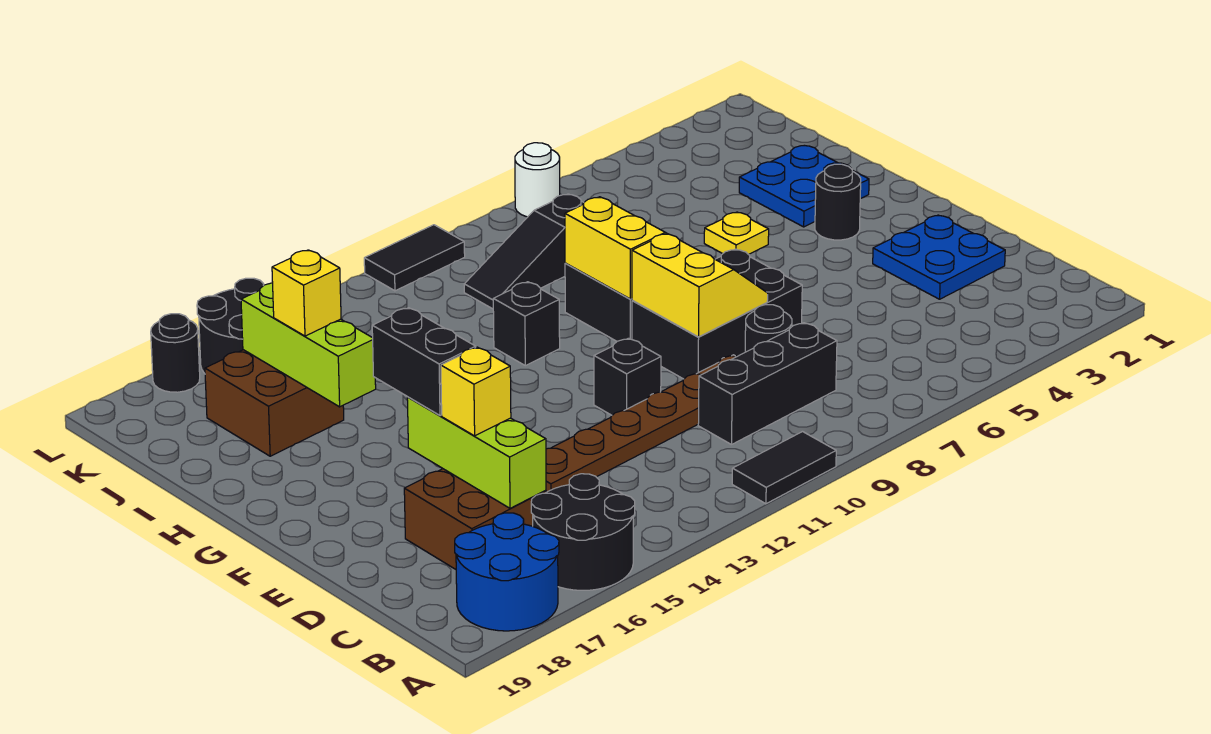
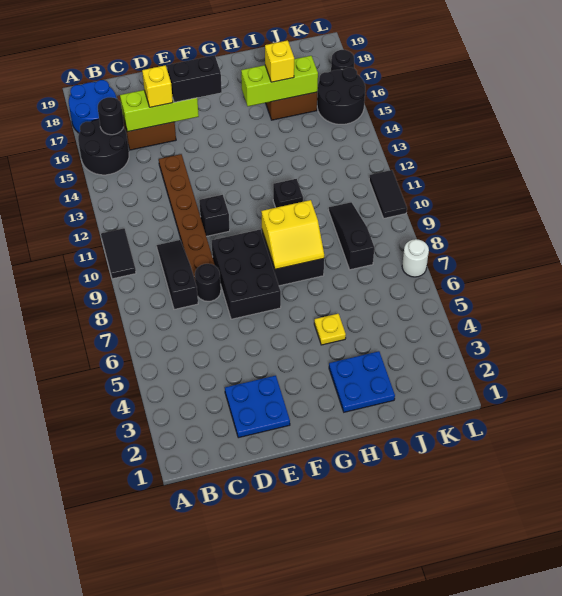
black brick C8:C10 level 1 -> black slope C8:C10 level 1 top 8
yellow slope E8:F9 level 2 top 9 -> none
black round brick G3 level 1 -> black round brick B16 level 2

